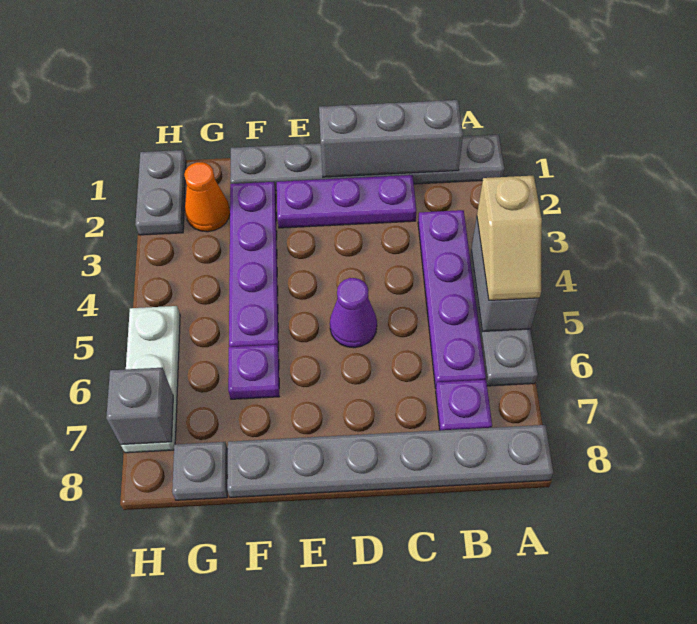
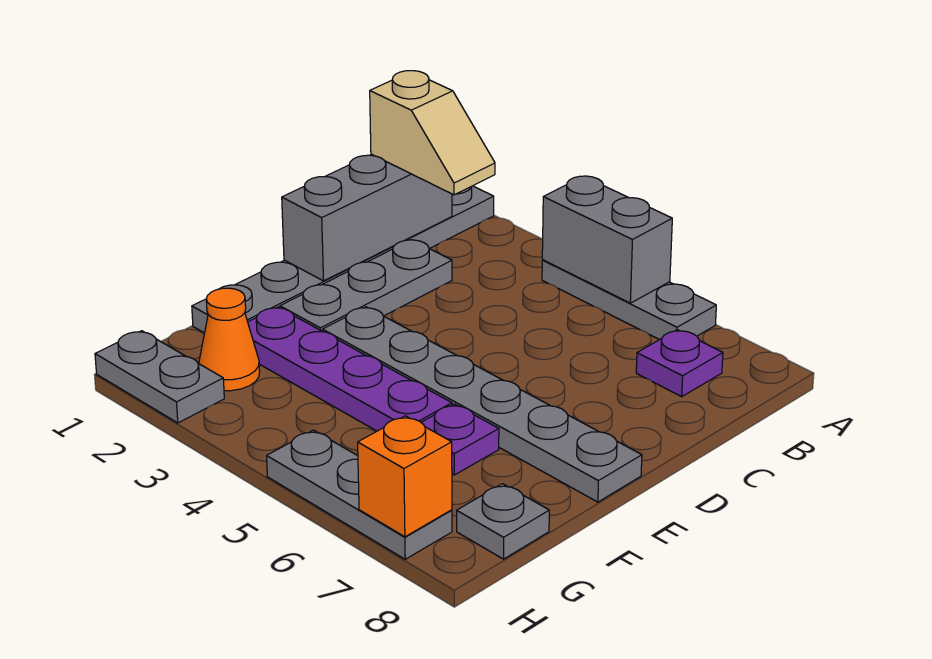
tan slope A4:A5 level 3 top 4 -> tan slope B1:B2 level 3 top 1
grey plate A8:F8 level 1 -> grey plate E3:E8 level 1
purple plate B3:B6 level 1 -> none
purple plate C2:E2 level 1 -> grey plate C2:E2 level 1
purple cone D5 level 1 -> none
white plate H5:H7 level 1 -> grey plate H5:H7 level 1
grey brick H7 level 2 -> orange brick H7 level 2

